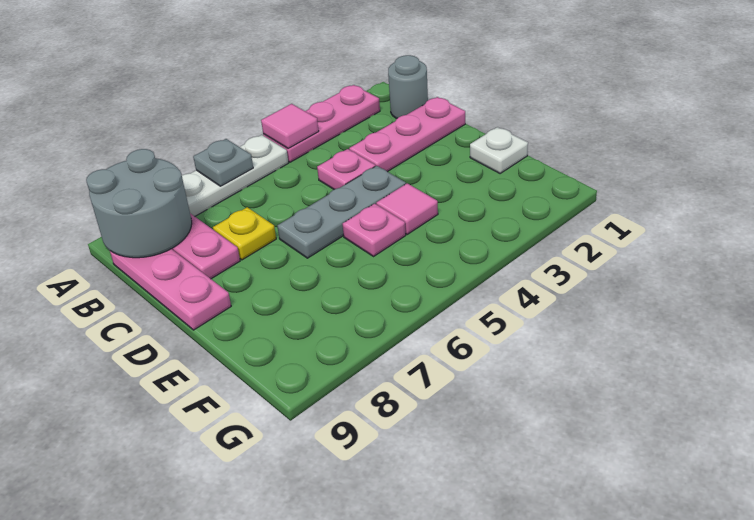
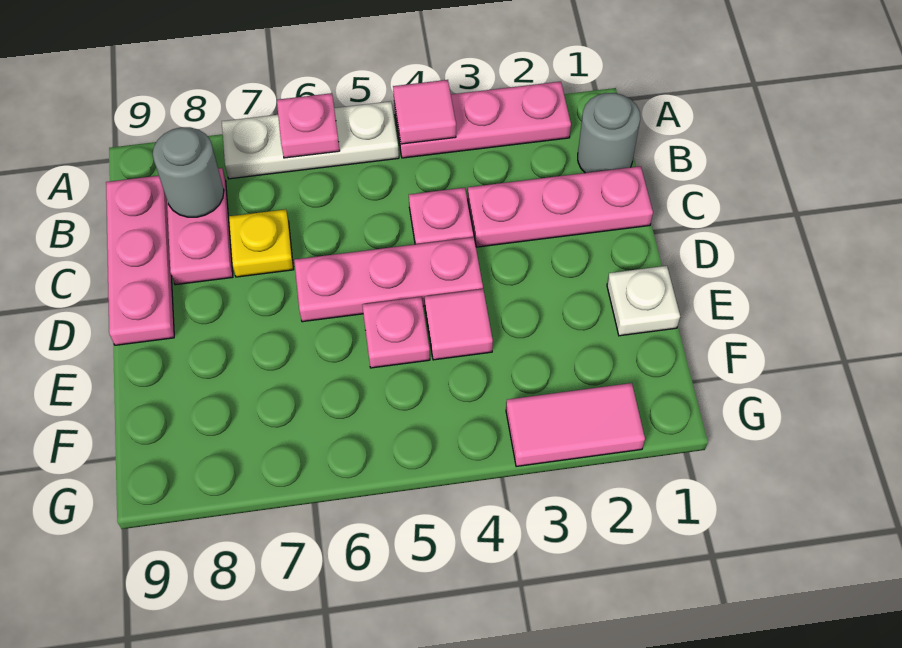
grey plate A6 level 2 -> pink plate A6 level 2
grey round brick A8:B9 level 2 -> grey round brick B8 level 2
grey plate D4:D6 level 1 -> pink plate D4:D6 level 1
none -> pink tile G2:G3 level 1

